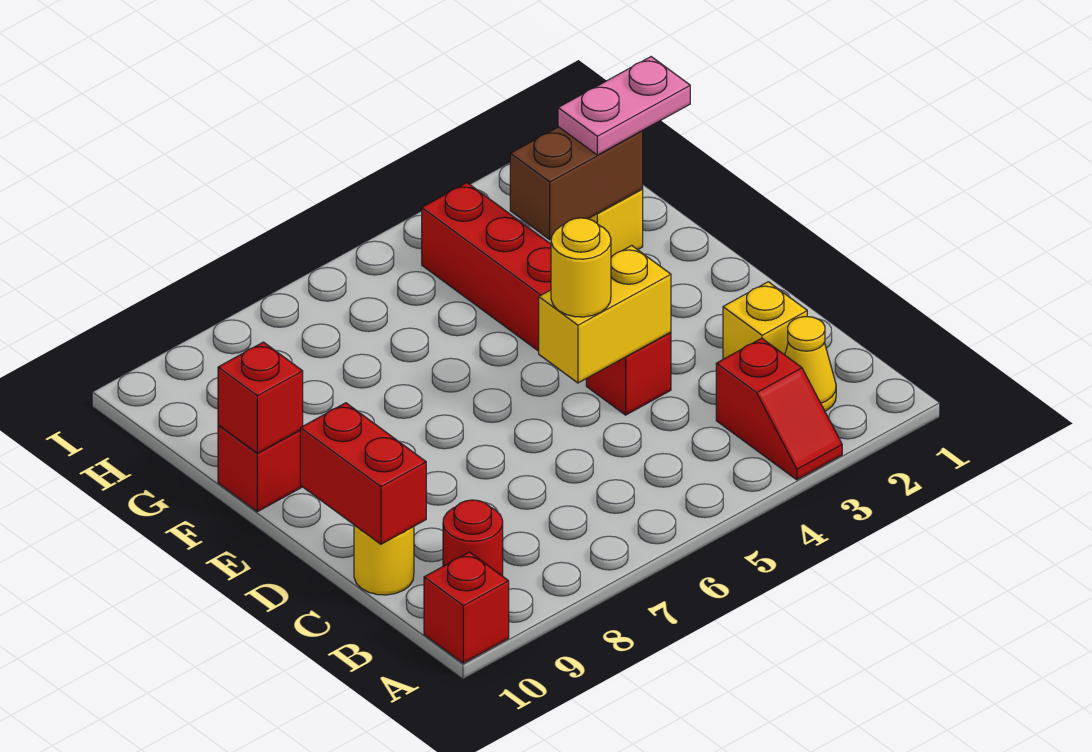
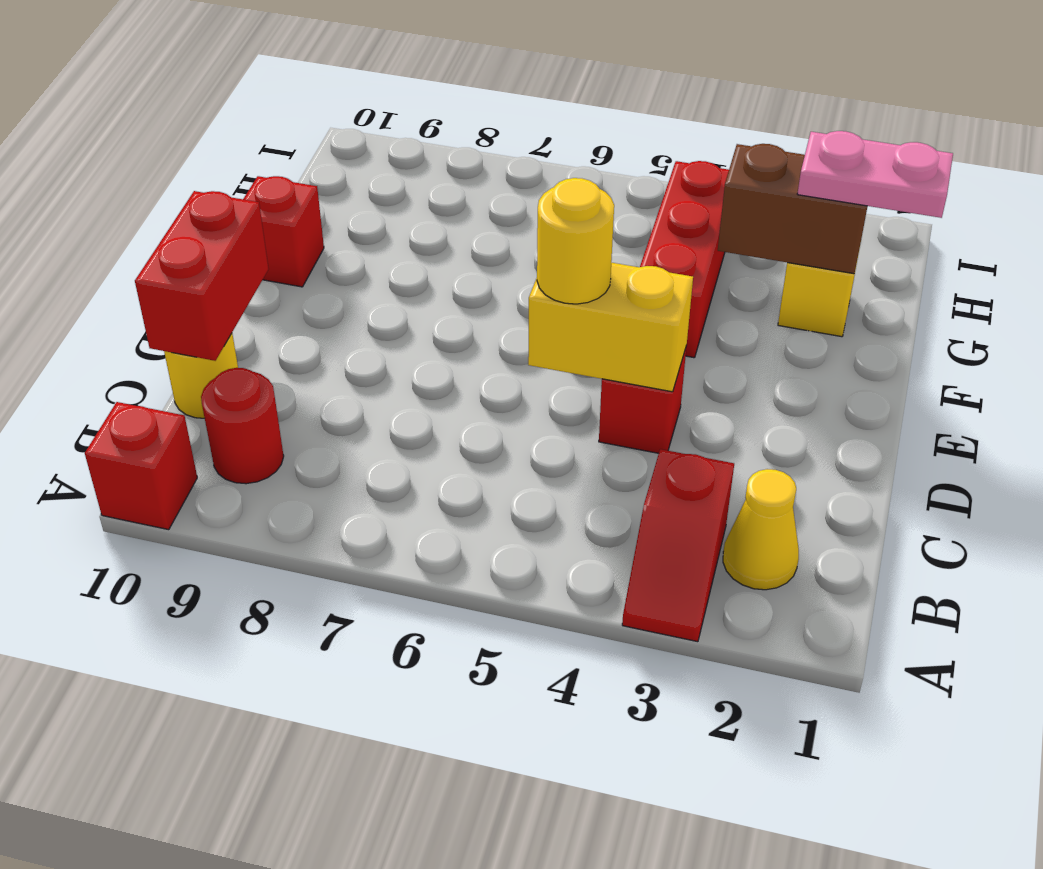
yellow brick C2 level 1 -> none
red brick F10 level 2 -> none

